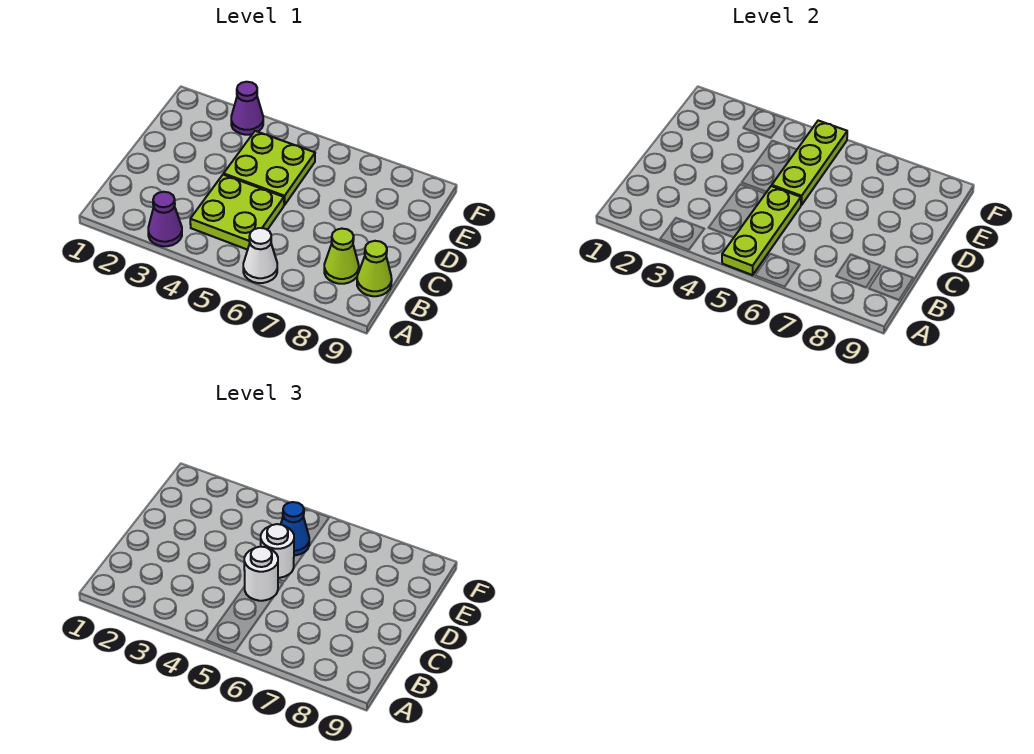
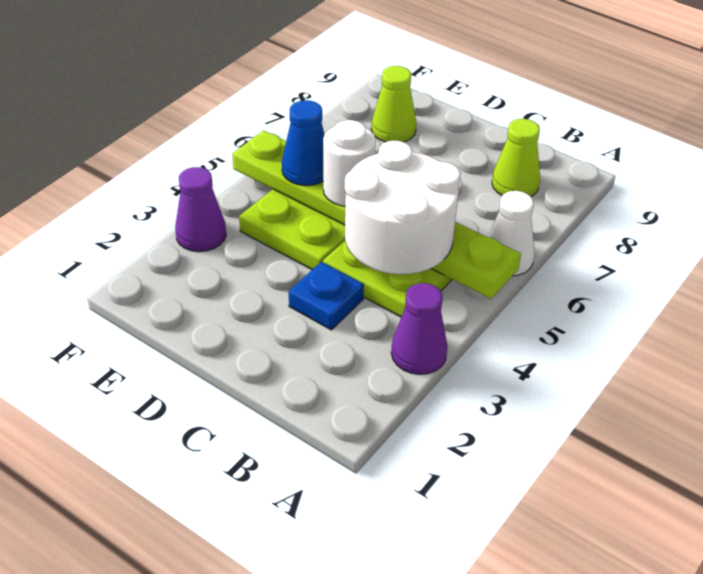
lime cone B9 level 1 -> lime cone E8 level 1
none -> blue plate C3 level 1
white round brick C5 level 3 -> white round brick B4:C5 level 3

